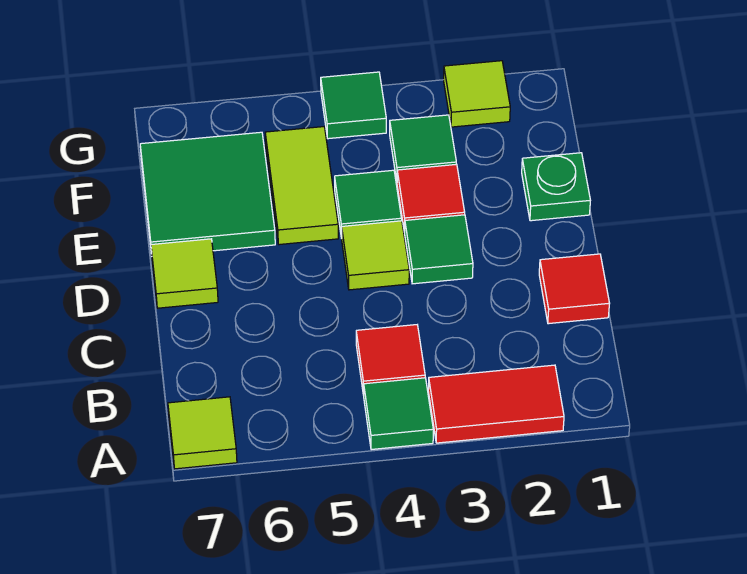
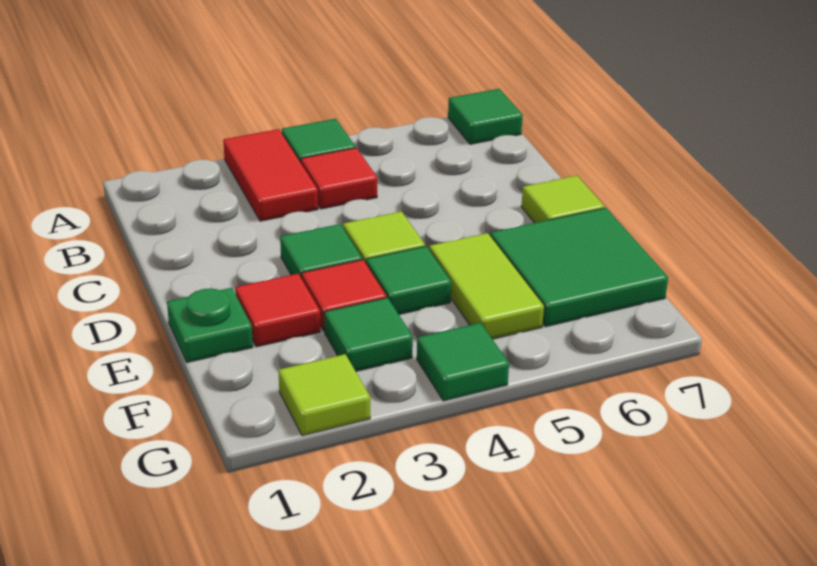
red tile A2:A3 level 1 -> red tile A3:B3 level 1
lime tile A7 level 1 -> green tile A7 level 1
red tile C1 level 1 -> red tile E2 level 1

